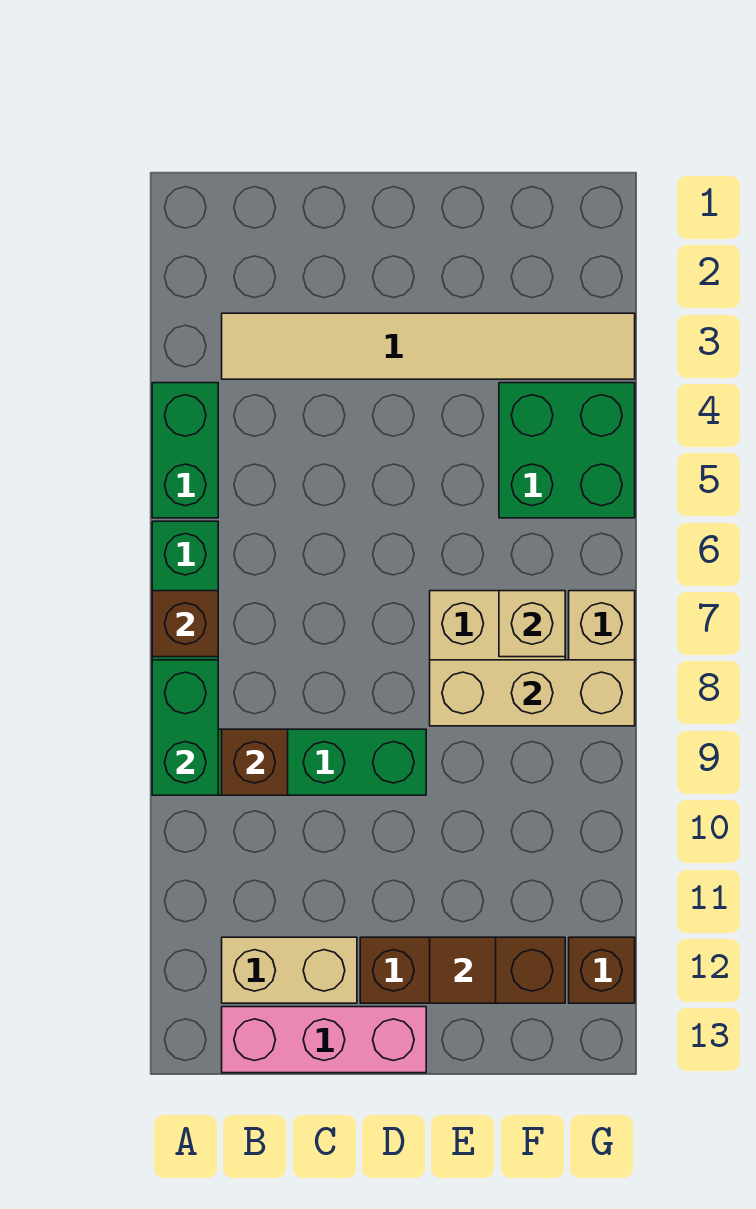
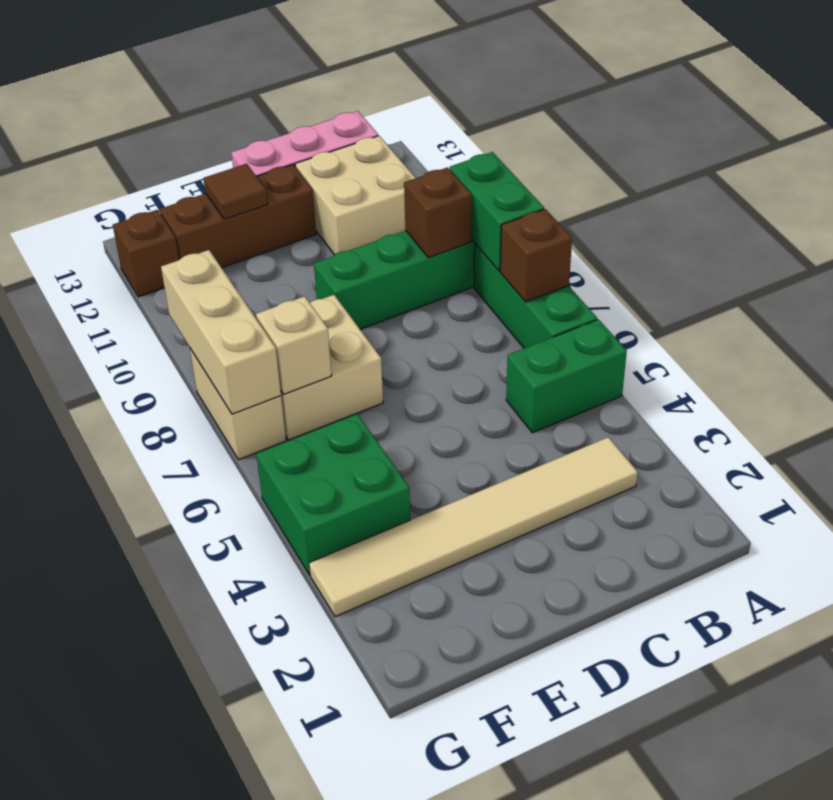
green brick A4:A5 level 1 -> green brick A5:B5 level 1
tan brick B12:C12 level 1 -> tan brick B11:C12 level 1
tan brick E8:G8 level 2 -> tan brick G7:G9 level 2

